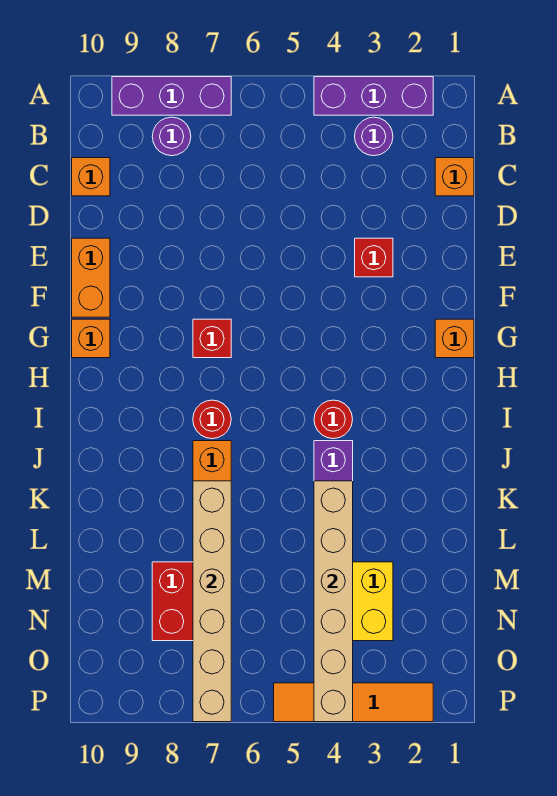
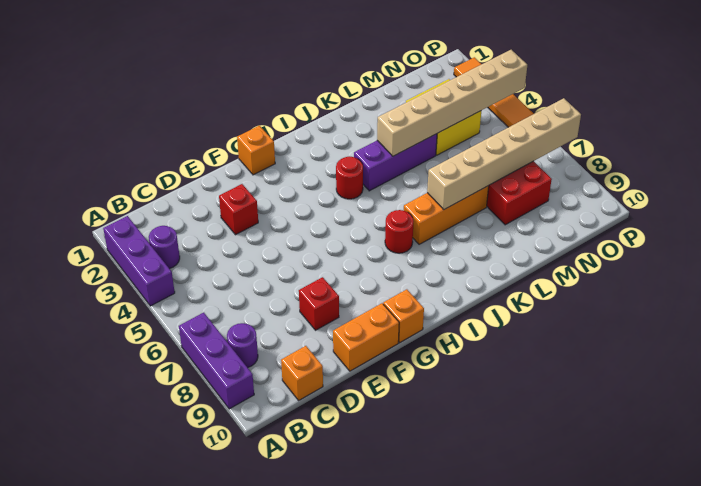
orange brick C1 level 1 -> none
red brick G7 level 1 -> red brick E8 level 1

